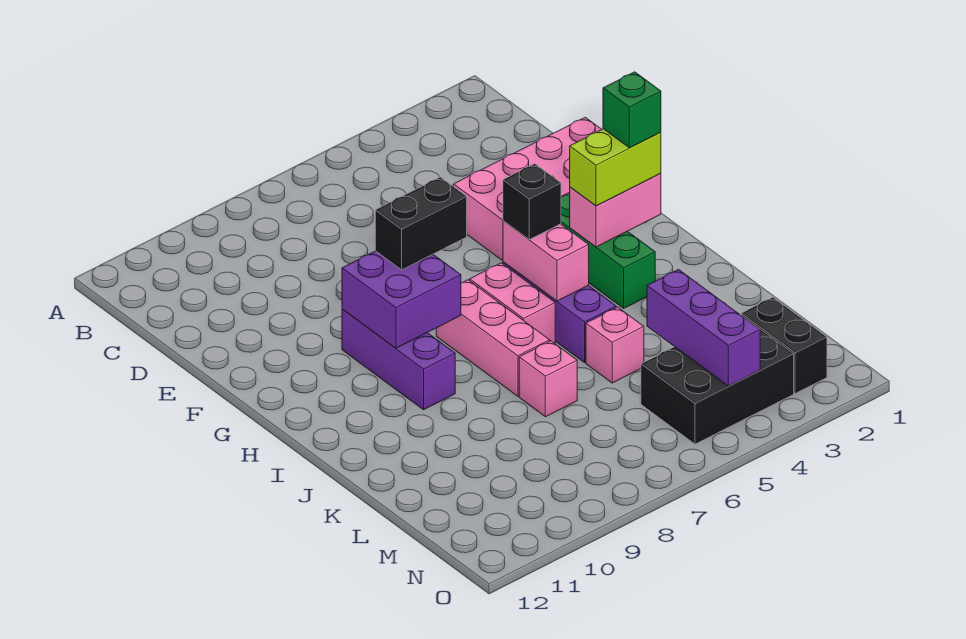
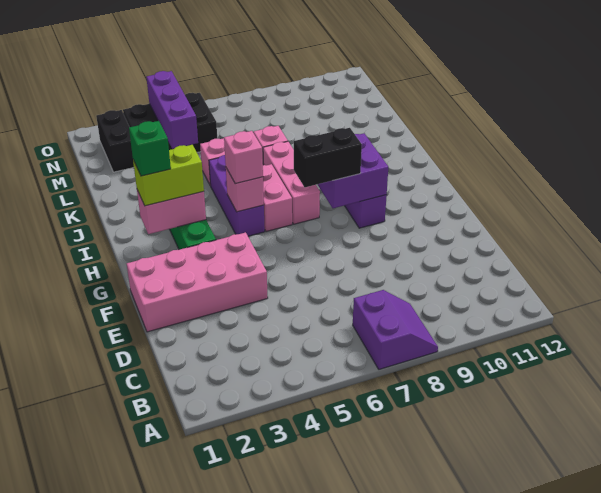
none -> purple slope A7:B8 level 1 top 7
pink brick H5:I5 level 2 -> pink brick H5 level 2
black brick H5 level 3 -> pink brick H5 level 3

